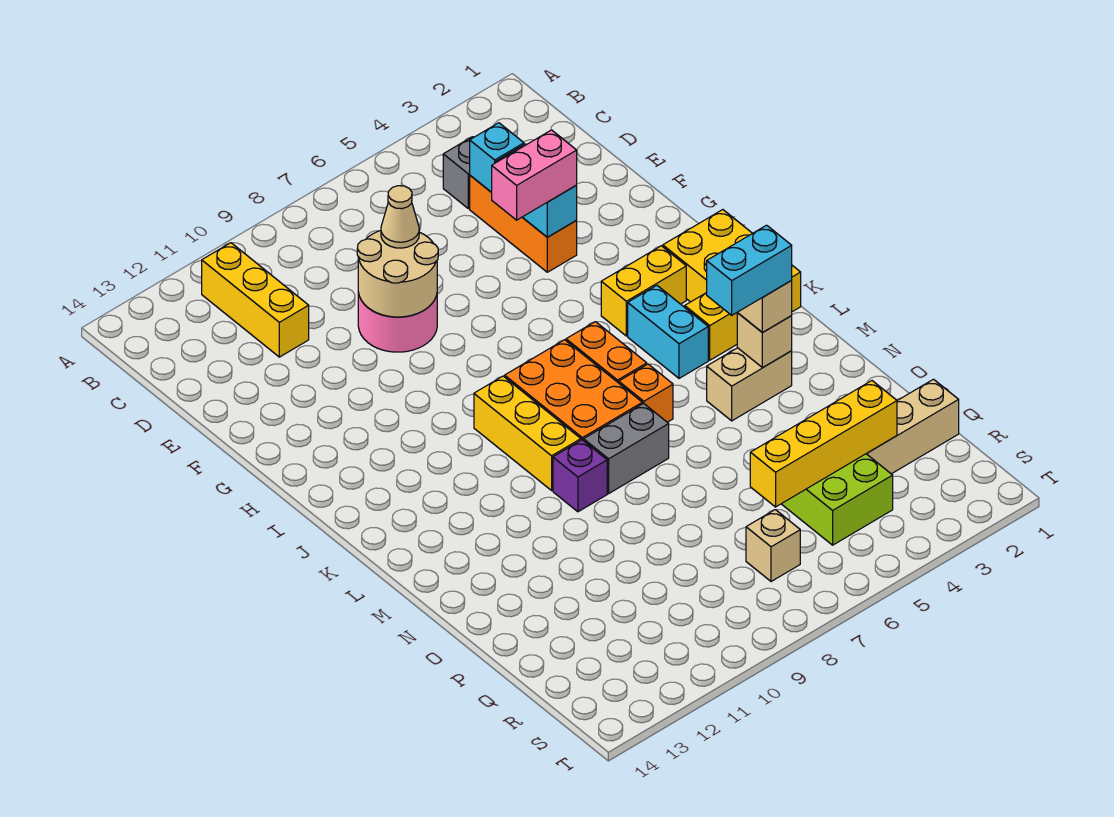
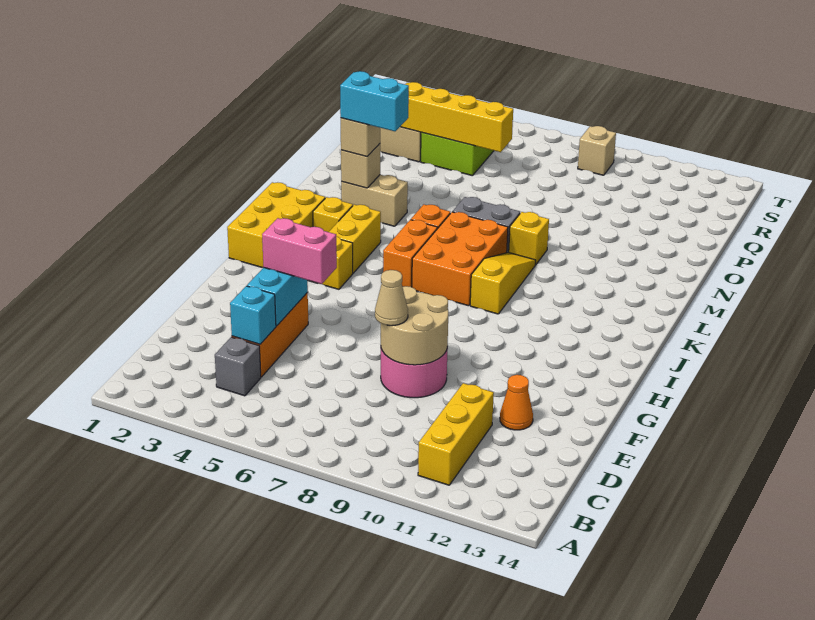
none -> orange cone E12 level 1
cyan brick J4:K4 level 1 -> yellow brick J4:K4 level 1
yellow brick J9:L9 level 1 -> yellow slope J9:L9 level 1 top J
purple brick M9 level 1 -> yellow brick M9 level 1
tan brick R7 level 1 -> tan brick S9 level 1

